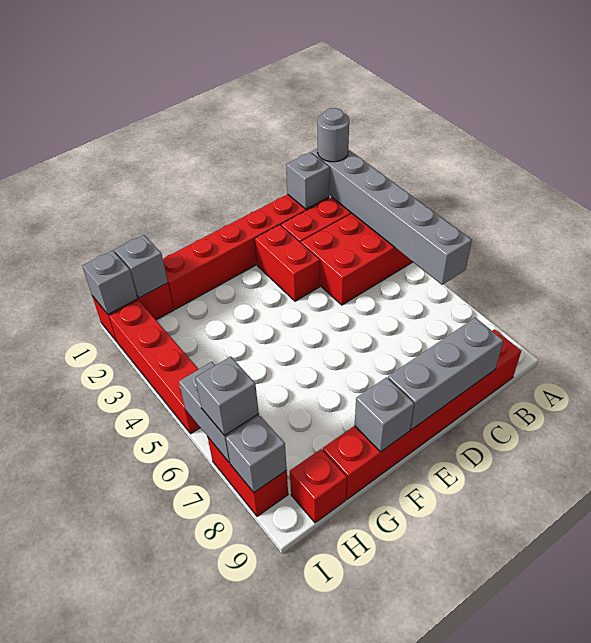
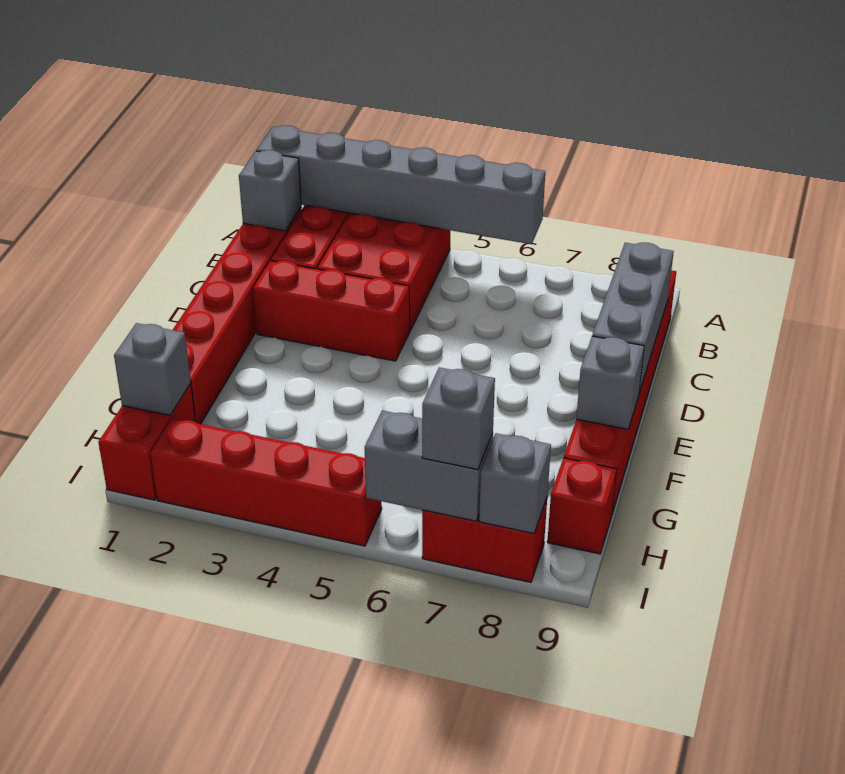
grey round brick A1 level 3 -> none
red brick D2:D3 level 1 -> red brick D2:D4 level 1
grey brick I1 level 2 -> none

